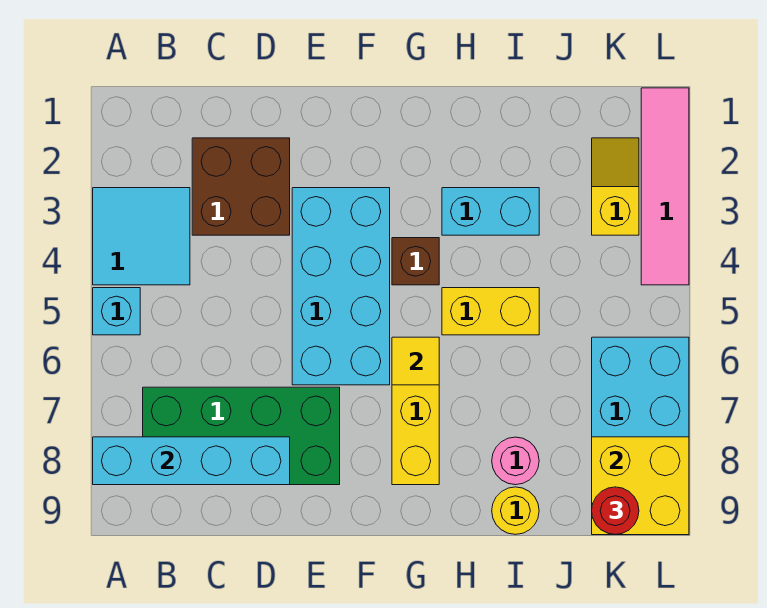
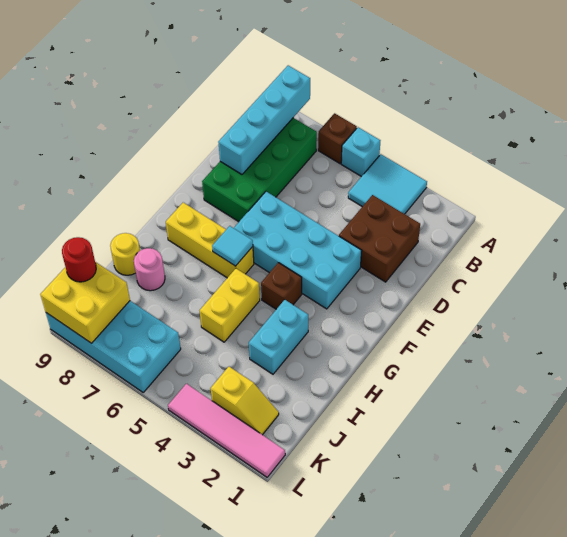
none -> brown brick A6 level 1
yellow tile G6 level 2 -> cyan tile G6 level 2

